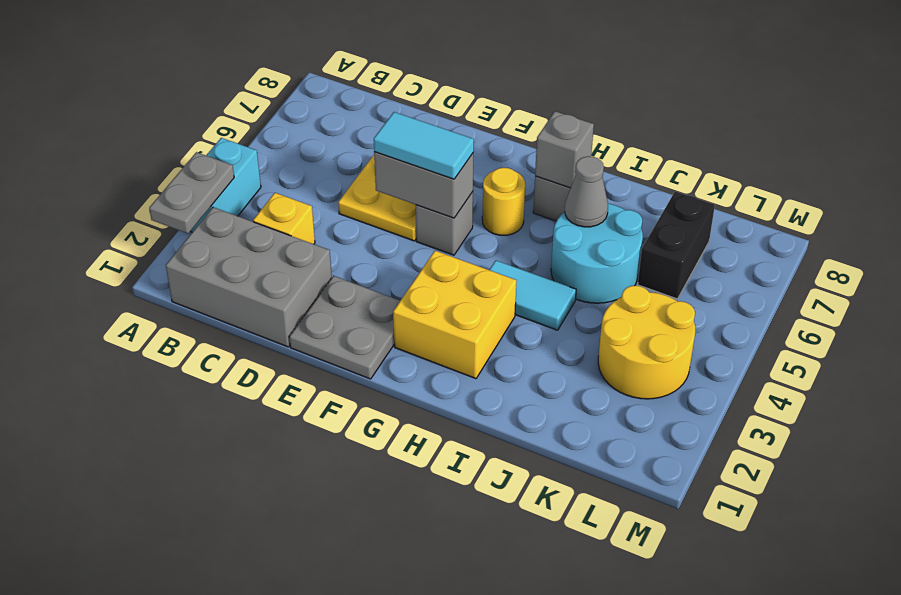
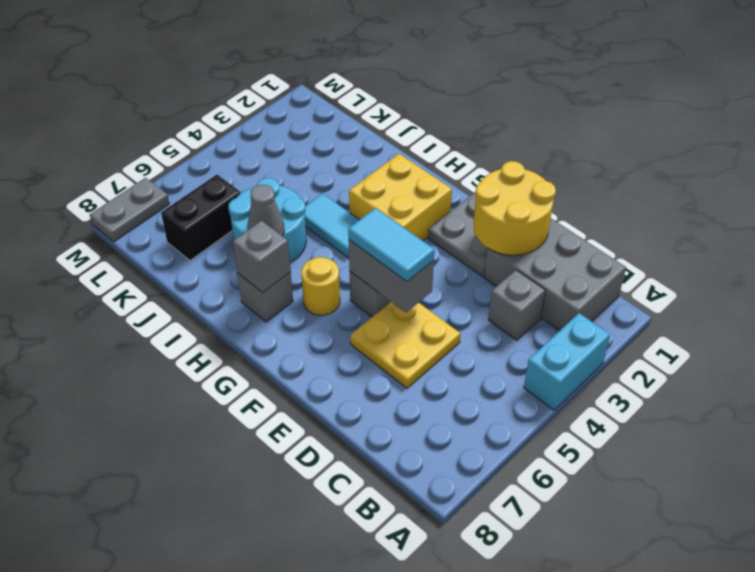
grey plate A2:A3 level 2 -> grey plate M7:M8 level 1
yellow brick C3 level 1 -> grey brick C3 level 1
yellow round brick K3:L4 level 1 -> yellow round brick D1:E2 level 2

